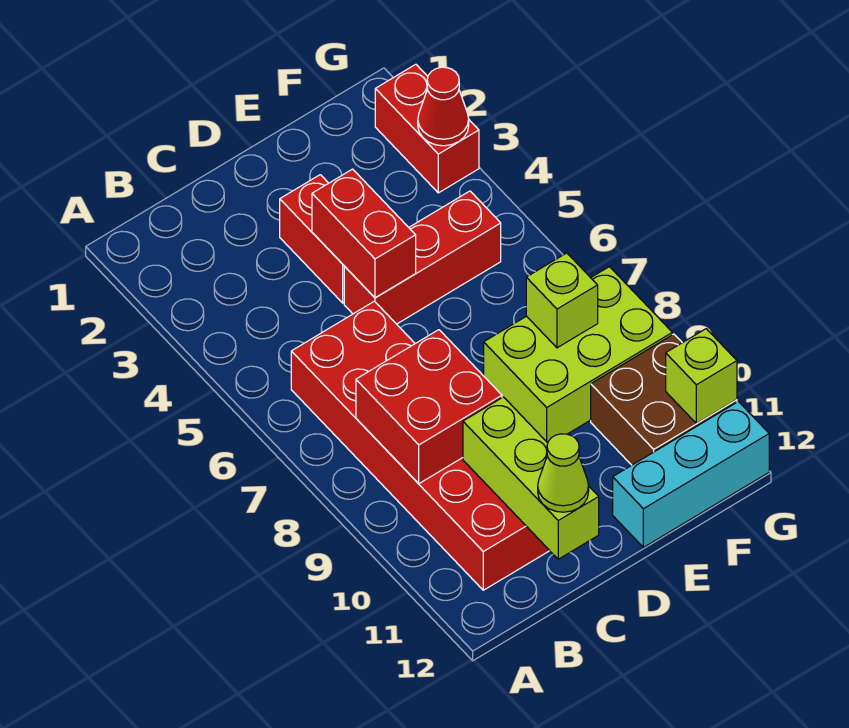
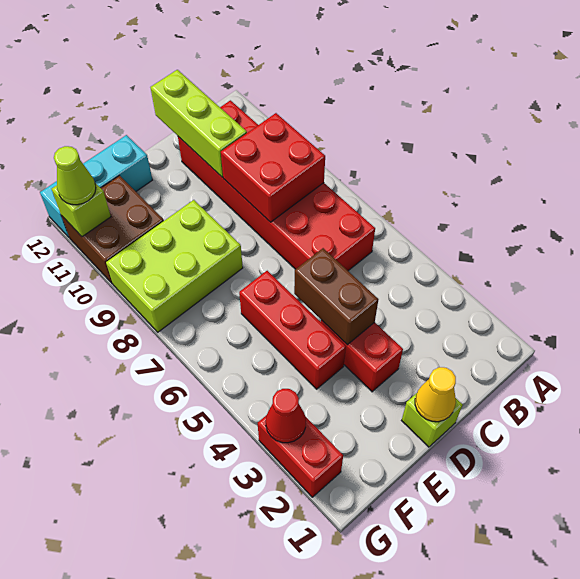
lime cone C12 level 3 -> lime cone G11 level 3
none -> yellow cone D1 level 2
red brick D4:D5 level 2 -> brown brick D4:D5 level 2
red brick D5:F5 level 1 -> red brick E4:E6 level 1
lime brick F8 level 2 -> lime brick D1 level 1

